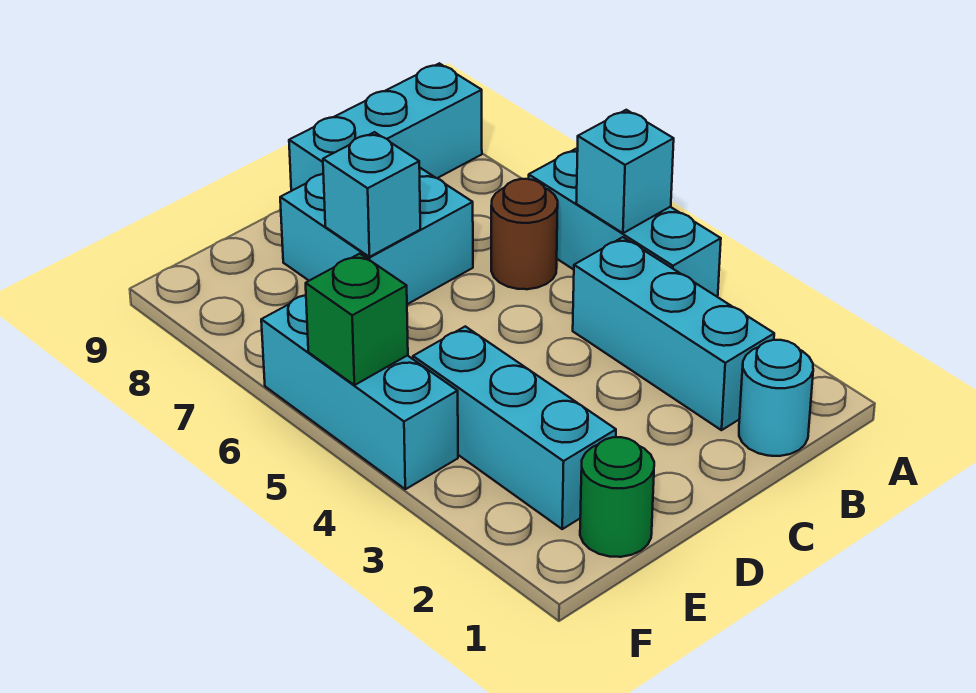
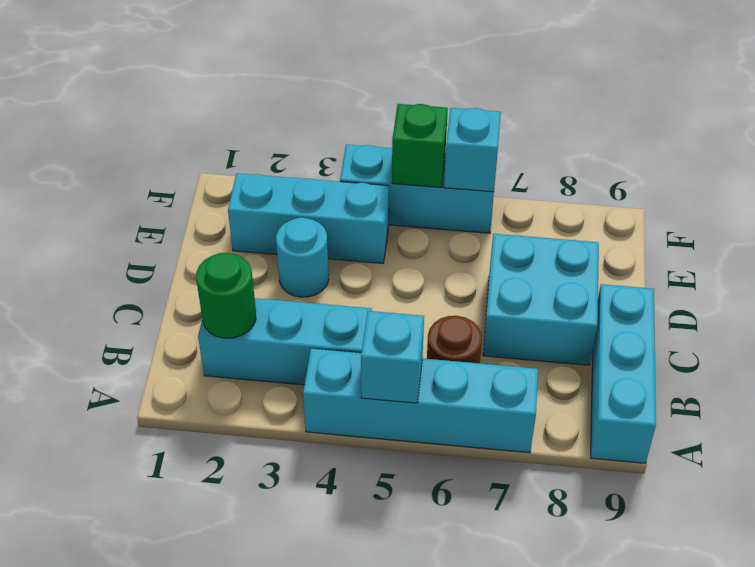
cyan brick A4:A6 level 1 -> cyan brick A4:A7 level 1
cyan round brick B1 level 1 -> cyan round brick D3 level 1
cyan brick D7 level 2 -> cyan brick F6 level 2
green round brick E1 level 1 -> green round brick B2 level 2

